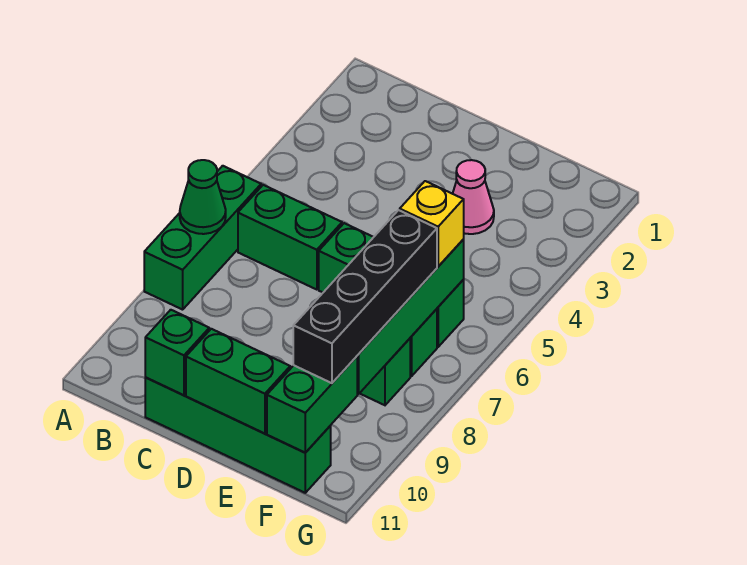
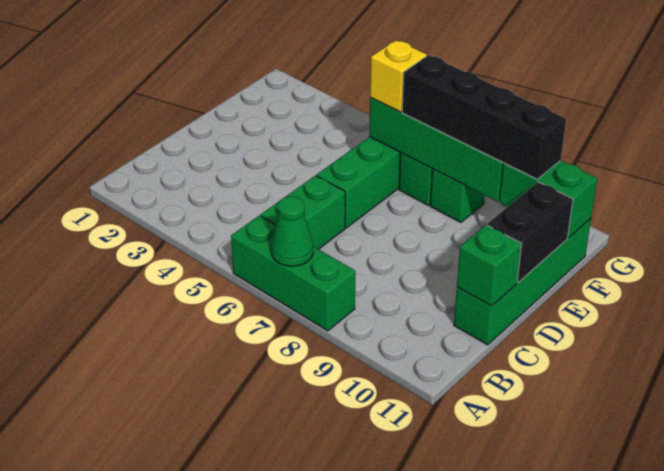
green brick D11:E11 level 2 -> black brick D11:E11 level 2
pink cone E3 level 1 -> none

